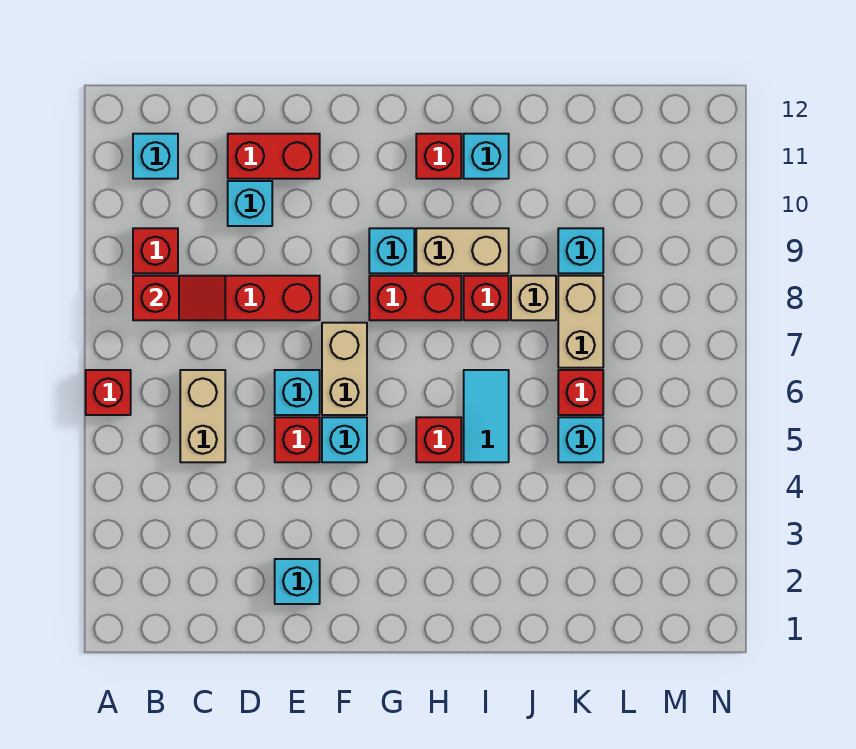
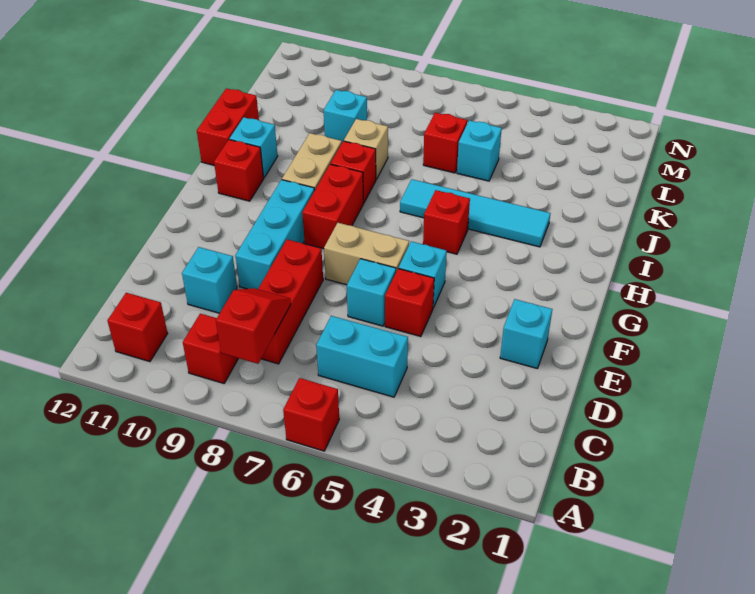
cyan brick B11 level 1 -> red brick B11 level 1
tan brick C5:C6 level 1 -> cyan brick C5:C6 level 1
red brick D11:E11 level 1 -> red brick I12:J12 level 1
cyan brick G9 level 1 -> cyan brick E9:G9 level 1
cyan tile I5:I6 level 1 -> cyan tile I3:I6 level 1
tan brick K7:K8 level 1 -> none

